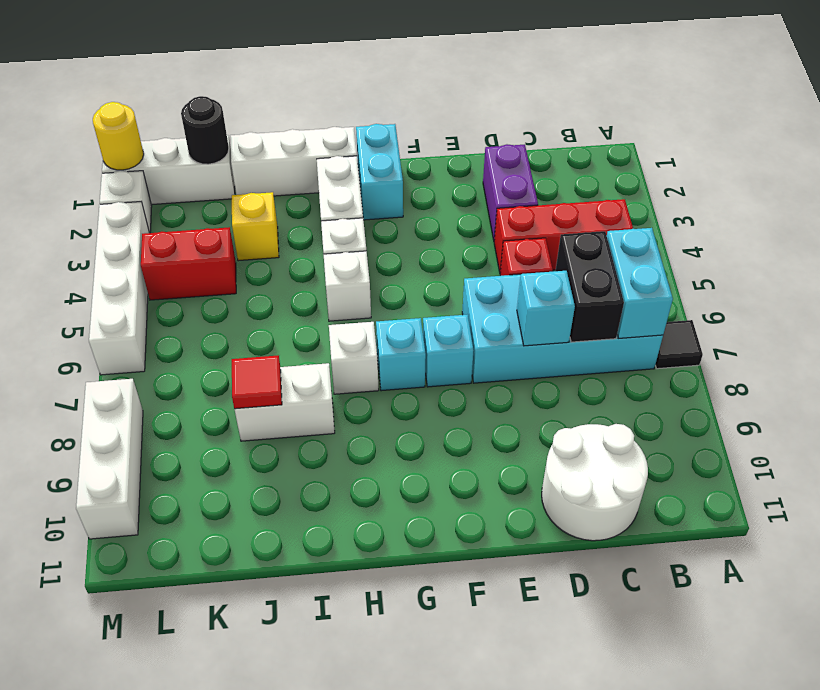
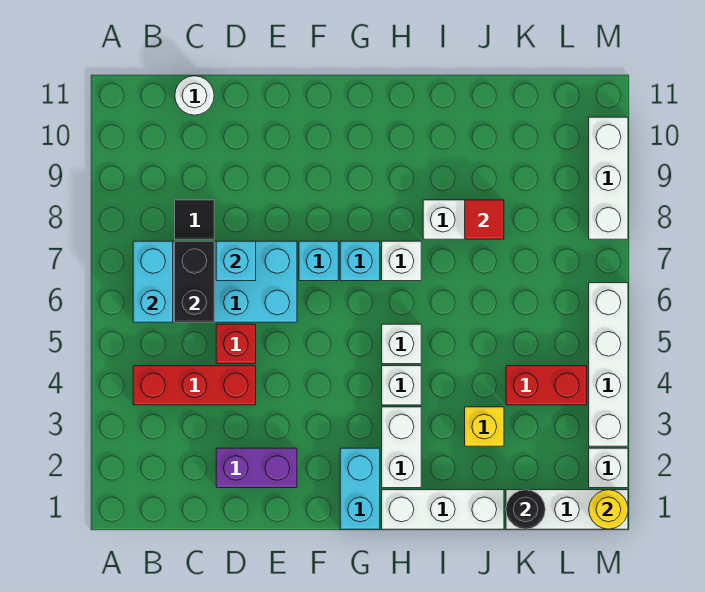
black tile A7 level 1 -> black tile C8 level 1
white round brick C10:D11 level 1 -> white round brick C11 level 1
purple brick D2:D3 level 1 -> purple brick D2:E2 level 1

